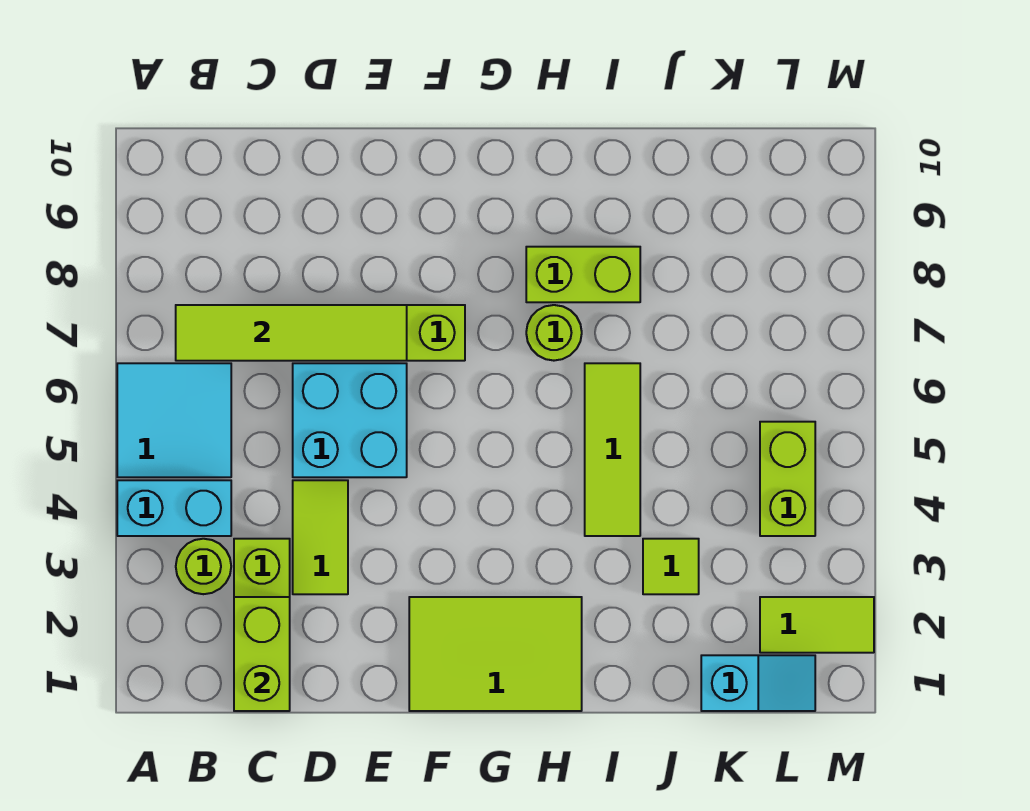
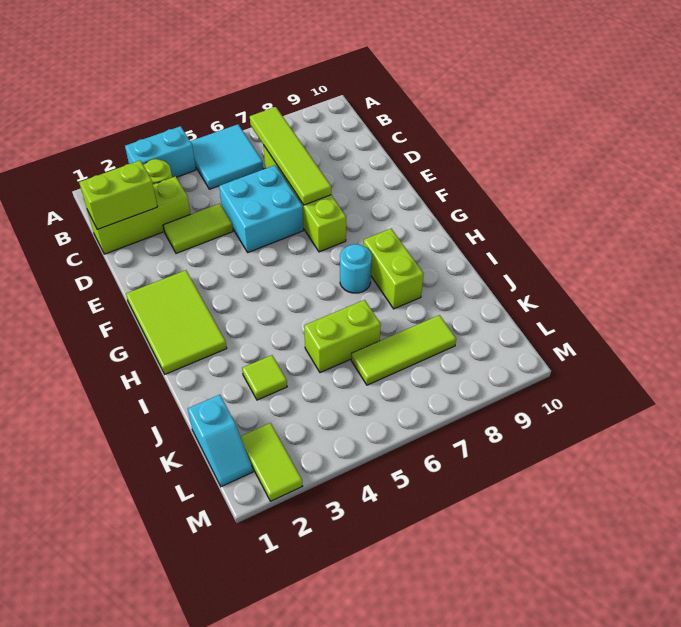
cyan brick A4:B4 level 1 -> cyan brick A3:A4 level 1
lime round brick H7 level 1 -> cyan round brick H7 level 1
lime tile I4:I6 level 1 -> lime tile K6:K8 level 1
lime brick L4:L5 level 1 -> lime brick J5:J6 level 1

